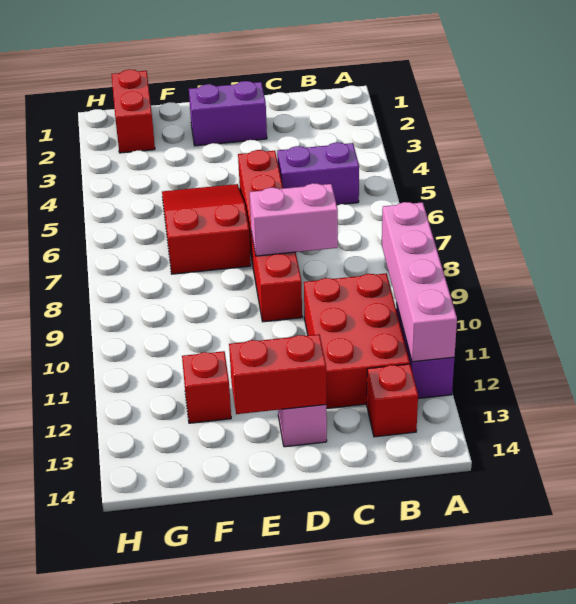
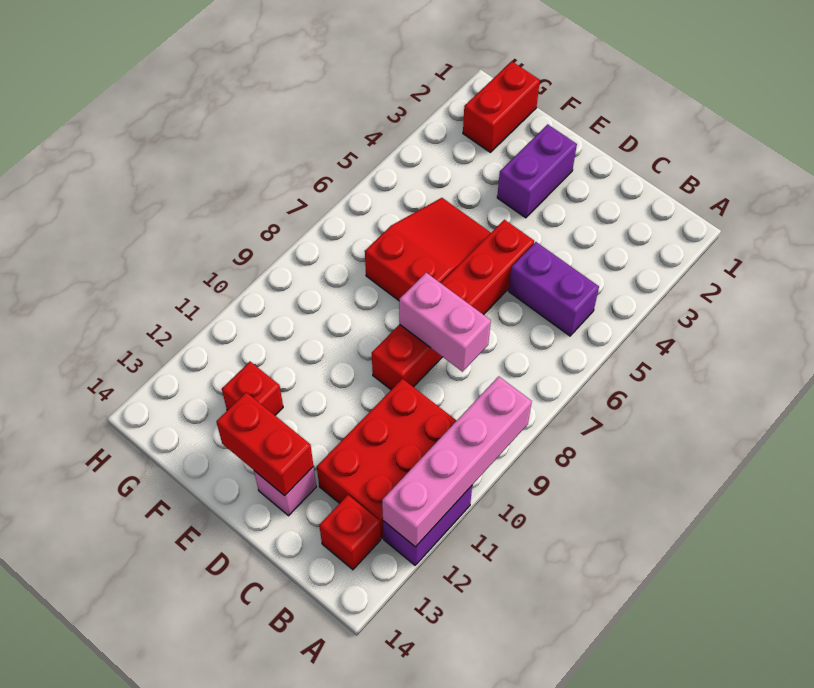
purple brick D2:E2 level 1 -> purple brick E2:E3 level 1

